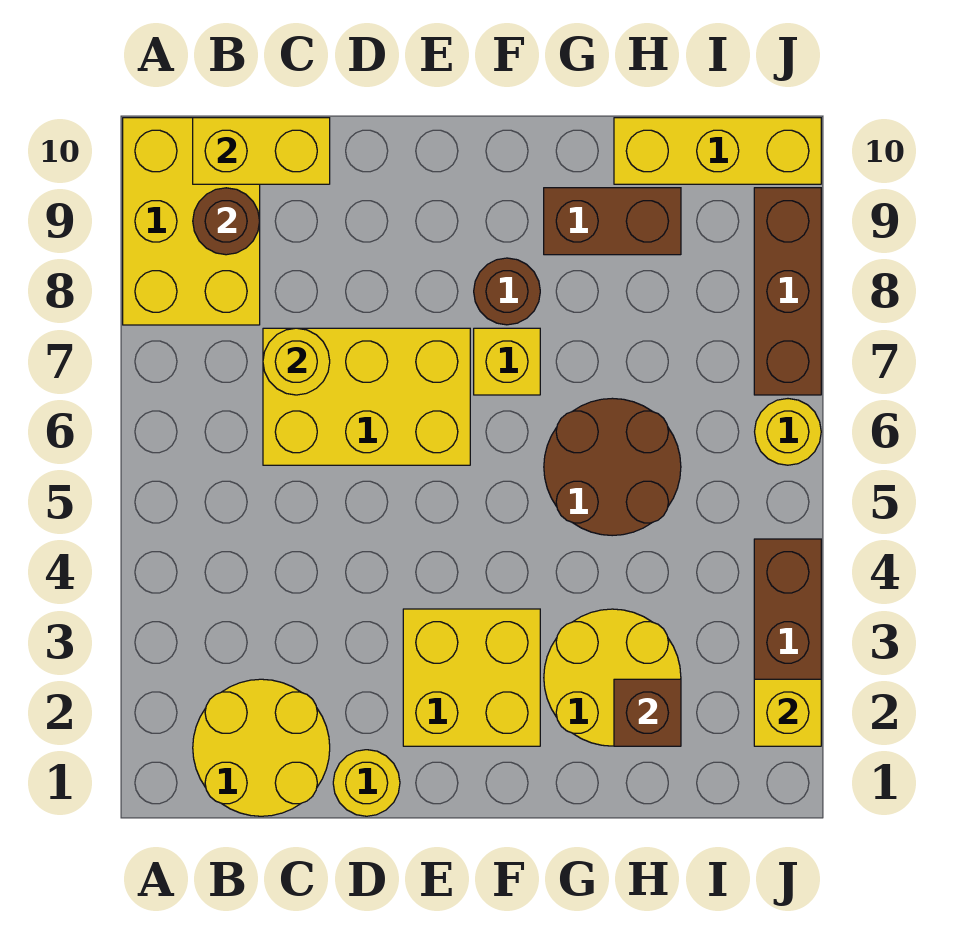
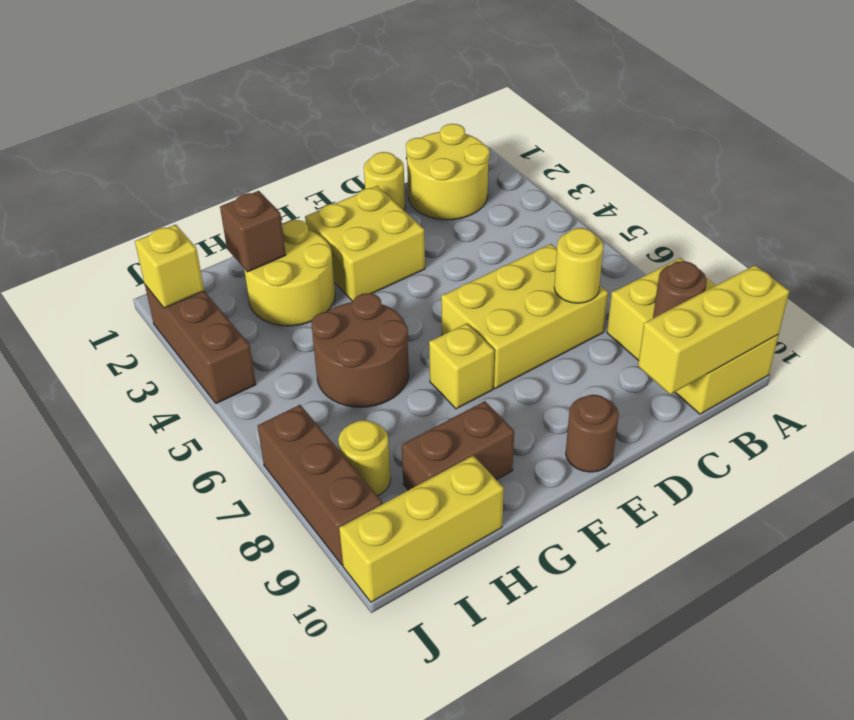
yellow brick B10:C10 level 2 -> yellow brick A10:C10 level 2
brown round brick F8 level 1 -> brown round brick E10 level 1
yellow round brick J6 level 1 -> yellow round brick I8 level 1

